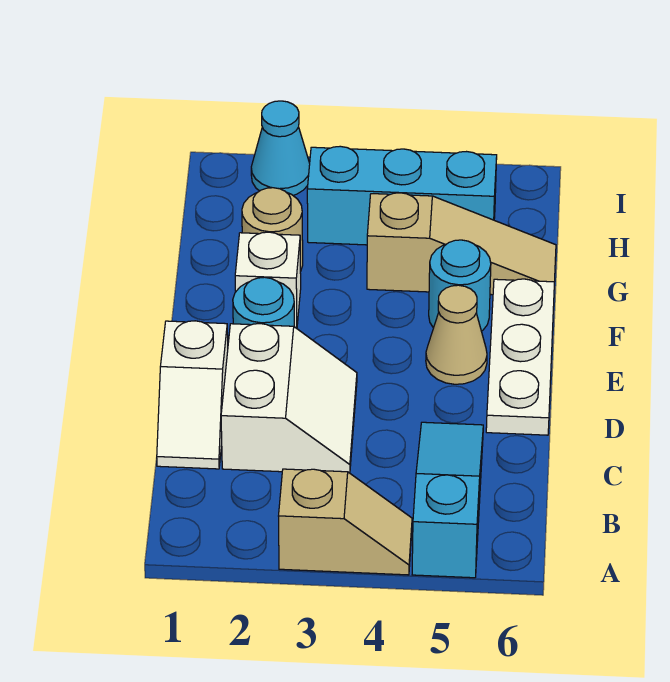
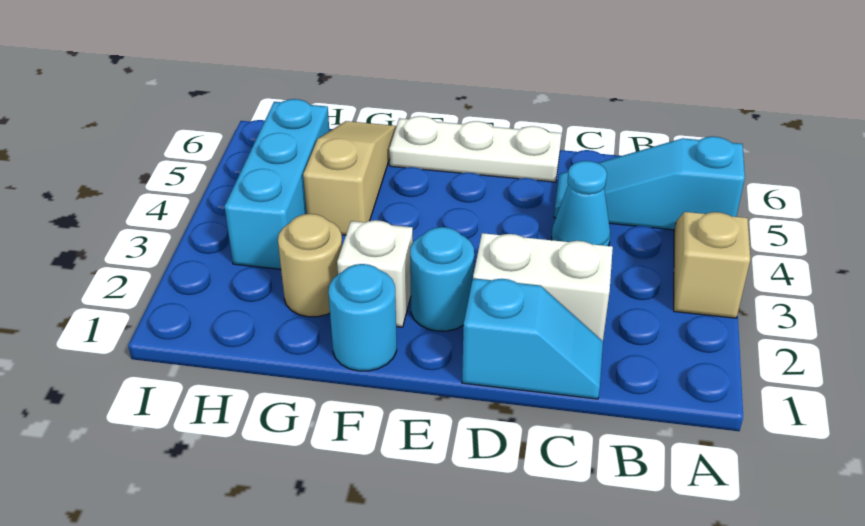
white slope C1:D1 level 1 top D -> cyan slope C1:D1 level 1 top D
tan cone E5 level 1 -> none
cyan round brick F5 level 1 -> cyan round brick F1 level 1
cyan cone I2 level 1 -> cyan cone C4 level 1

